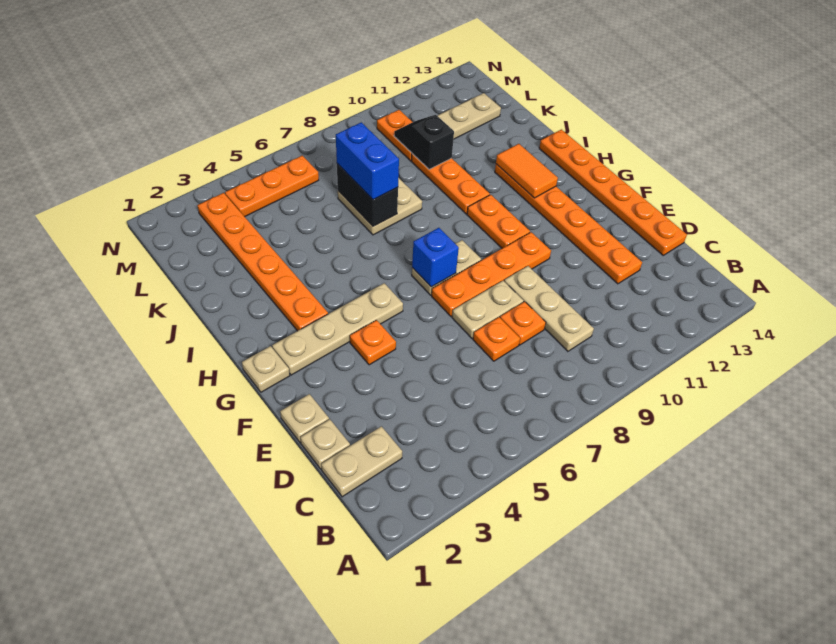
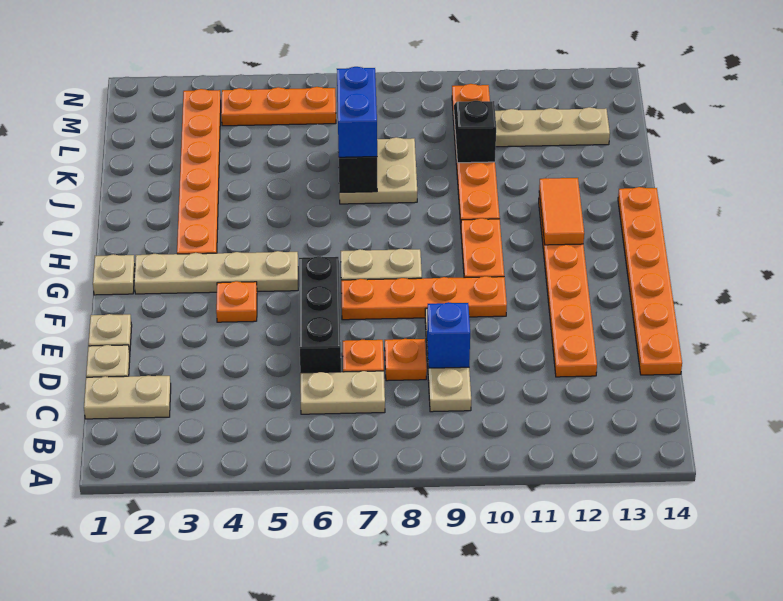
none -> black brick D6:F6 level 1
tan plate E7:E8 level 1 -> tan plate C6:C7 level 1
blue brick G7 level 2 -> blue brick D9 level 2

